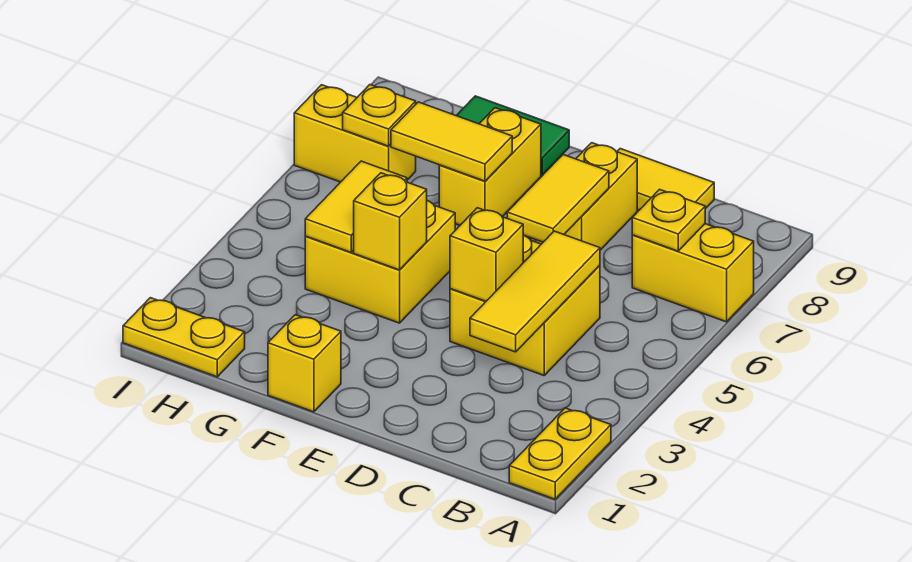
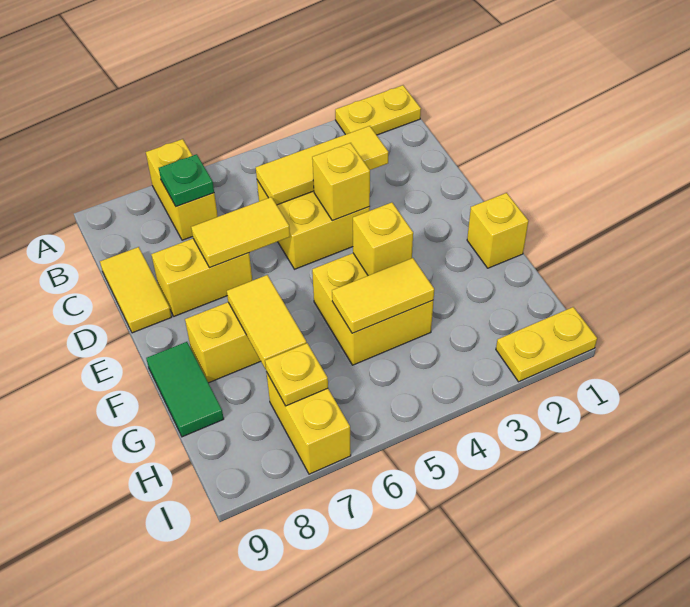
yellow plate B7 level 2 -> green plate B7 level 2
yellow plate H1:I1 level 1 -> yellow plate I1:I2 level 1

